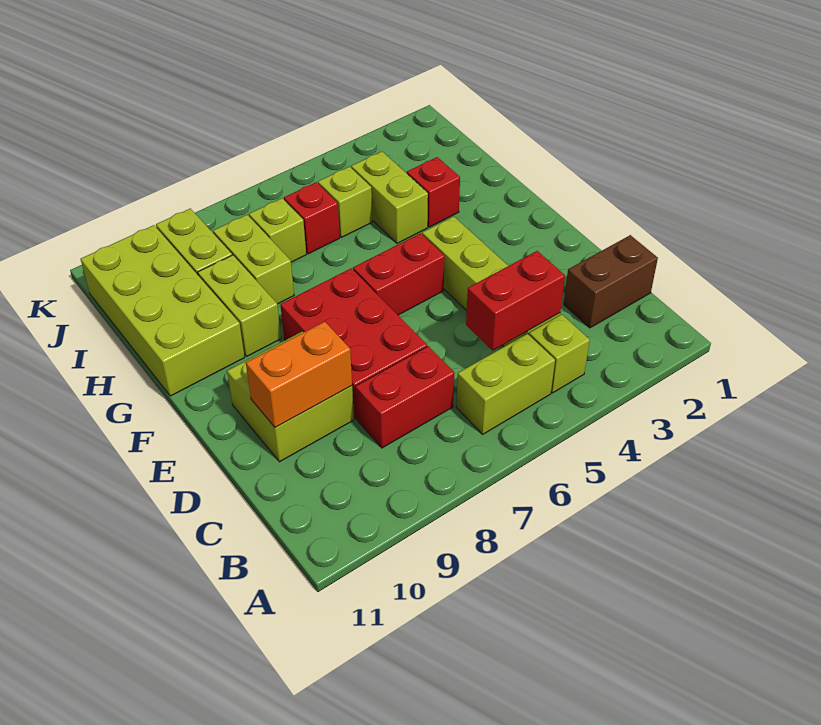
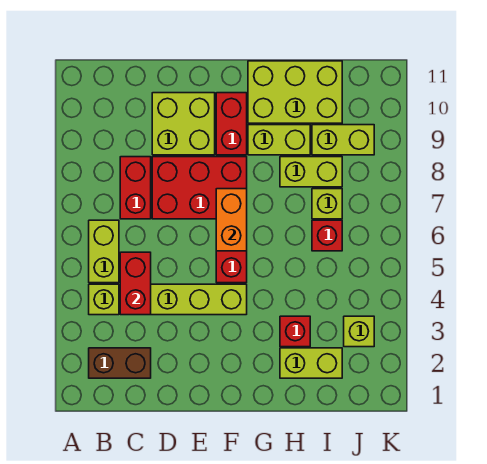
brown brick C1:C2 level 1 -> brown brick B2:C2 level 1
orange brick D9:D10 level 2 -> orange brick F6:F7 level 2
none -> red brick F9:F10 level 1
lime brick G10:J11 level 1 -> lime brick G10:I11 level 1
lime brick H4:I4 level 1 -> lime brick H2:I2 level 1
lime brick I5 level 1 -> lime brick J3 level 1

